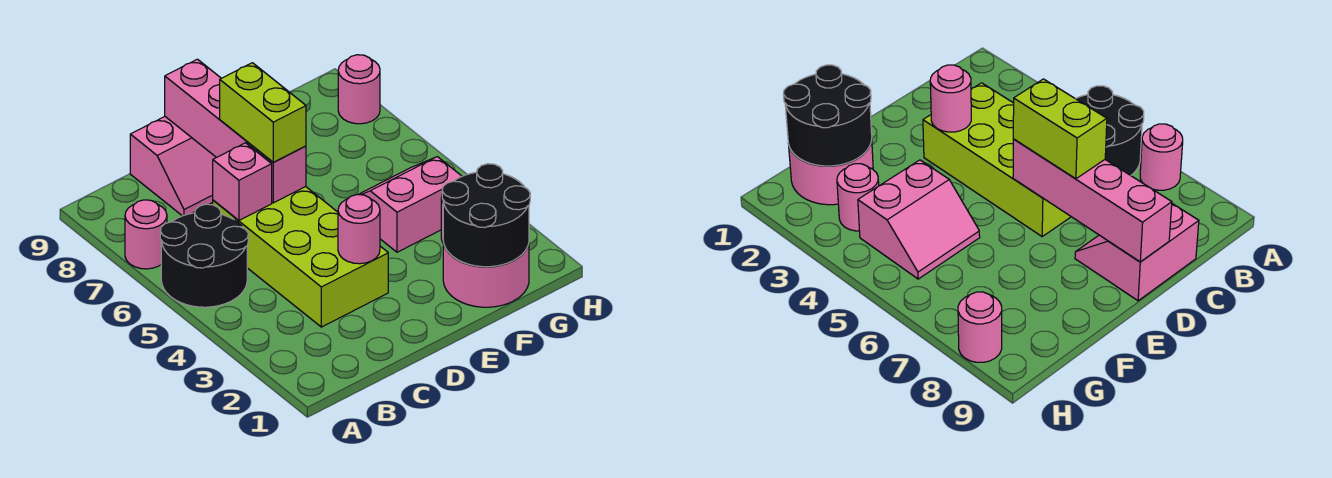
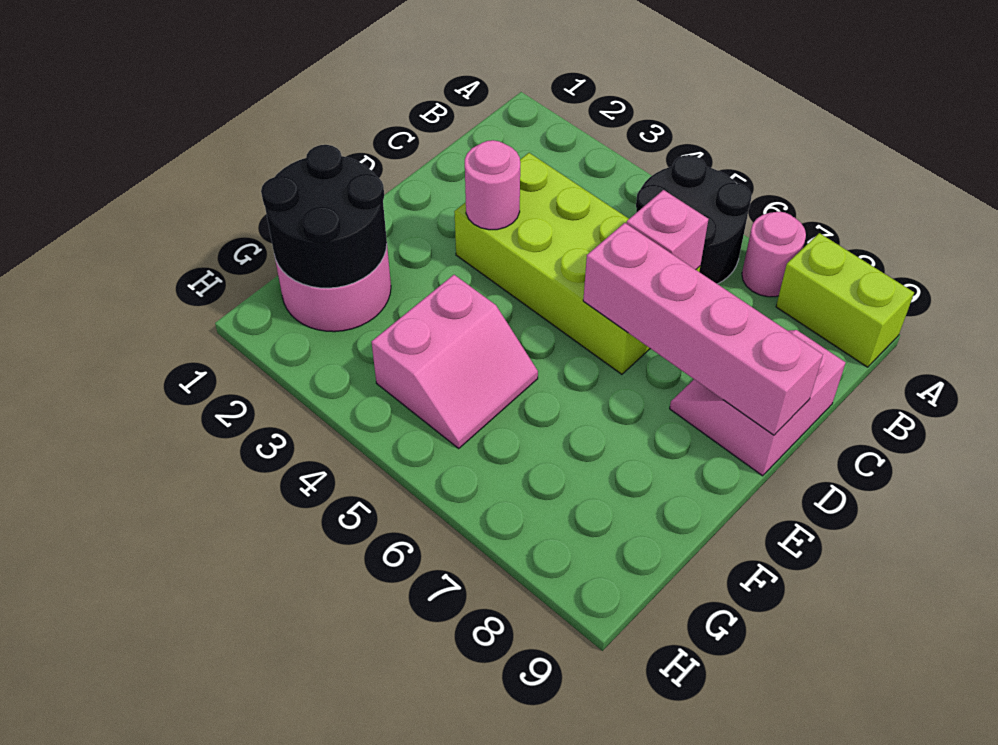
lime brick D6:D7 level 3 -> lime brick A8:A9 level 1
pink round brick G3 level 1 -> none
pink round brick H8 level 1 -> none

